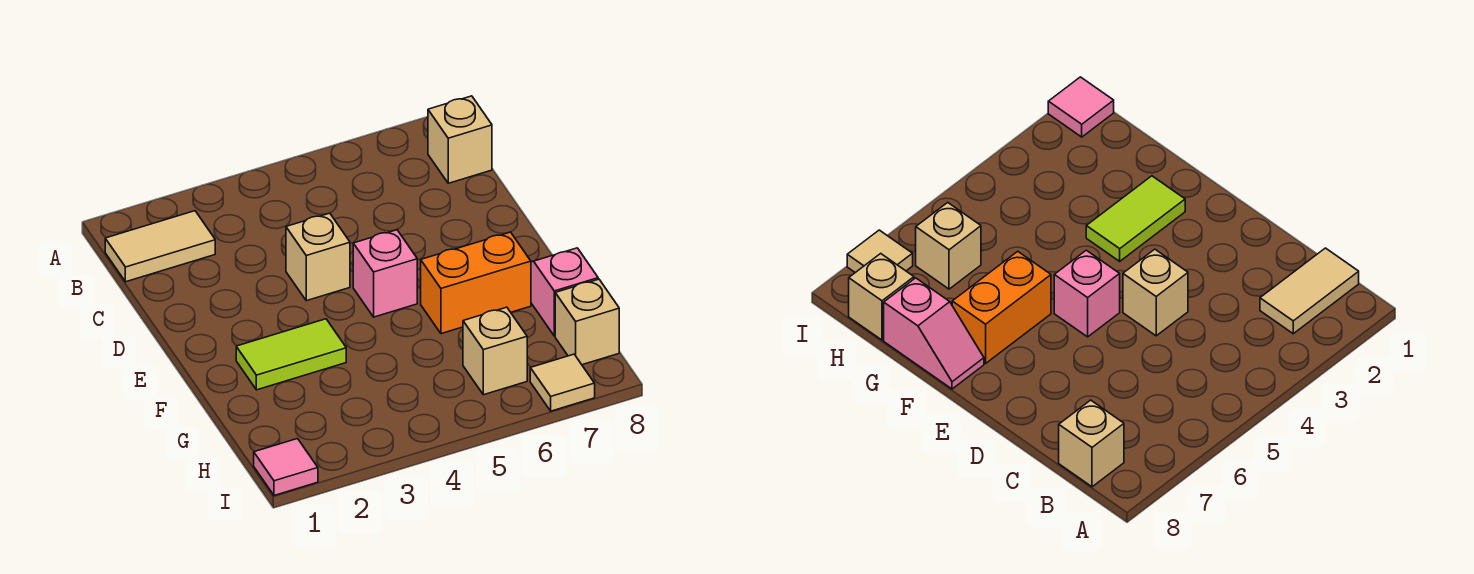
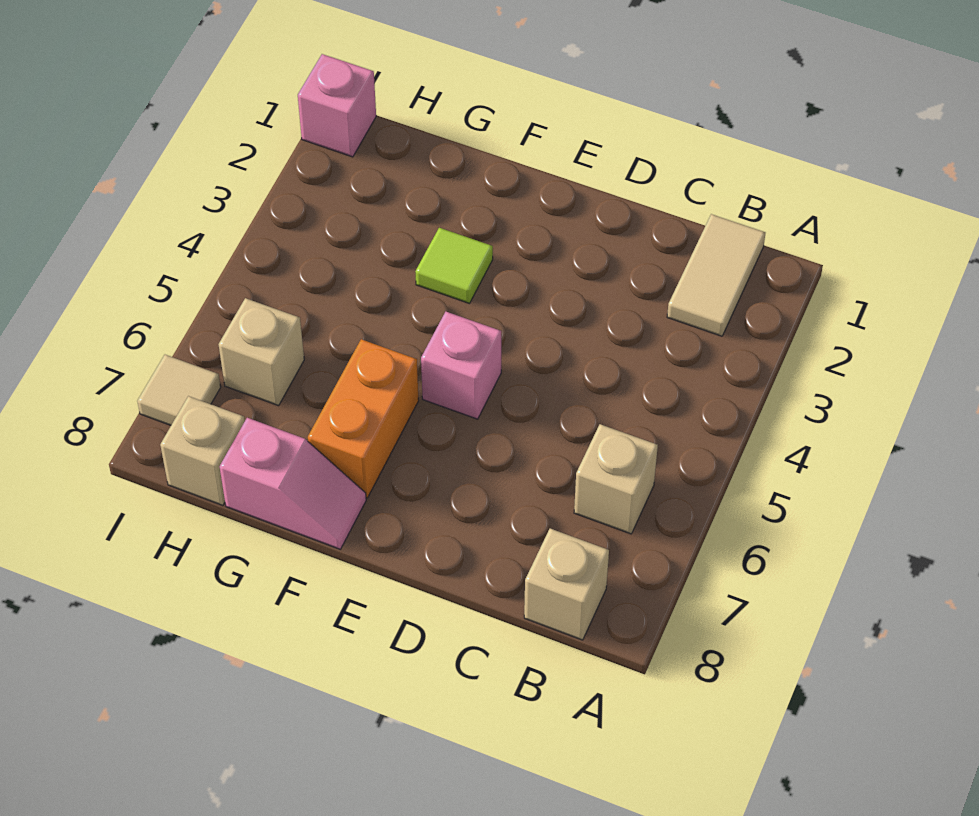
tan brick D4 level 1 -> tan brick B6 level 1
lime tile F2:F3 level 1 -> lime tile F3 level 1
pink tile I1 level 1 -> pink brick I1 level 1

